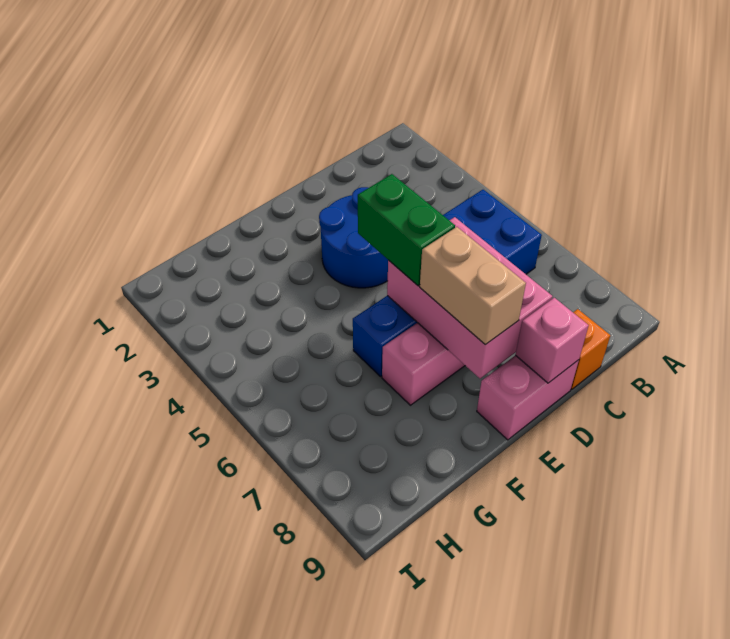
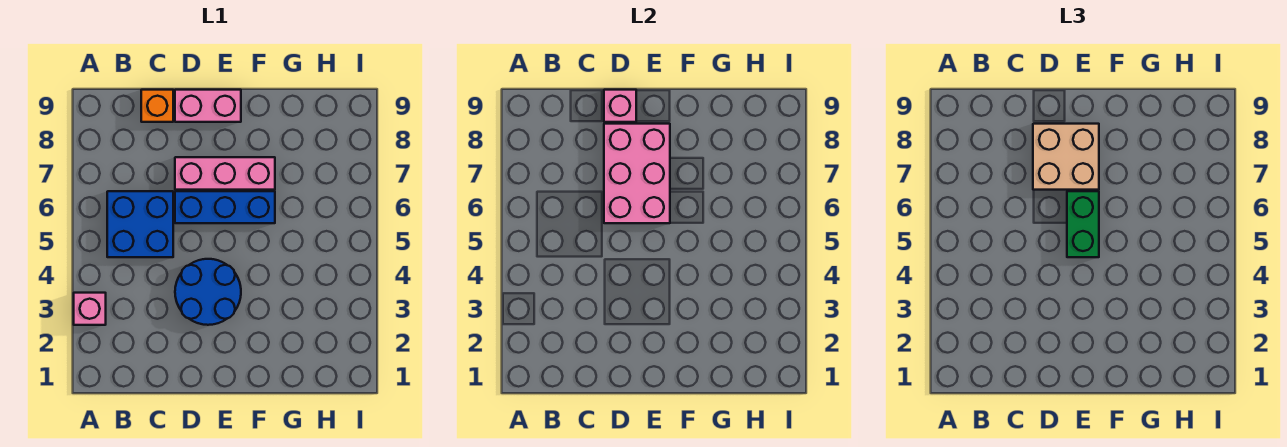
none -> pink brick A3 level 1
tan brick E7:E8 level 3 -> tan brick D7:E8 level 3

